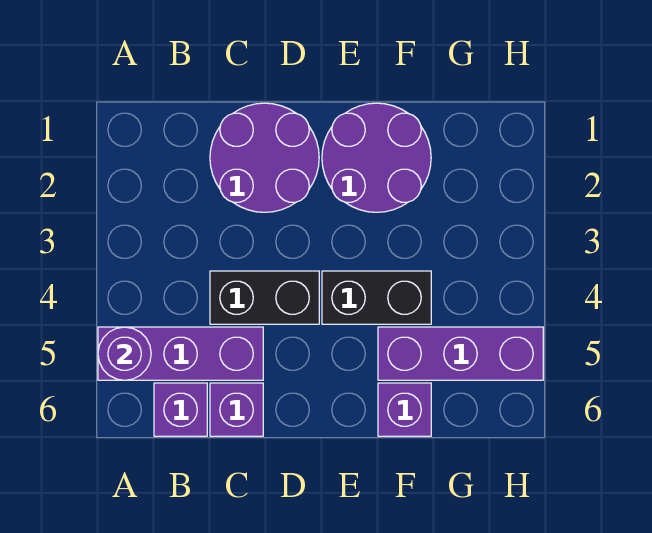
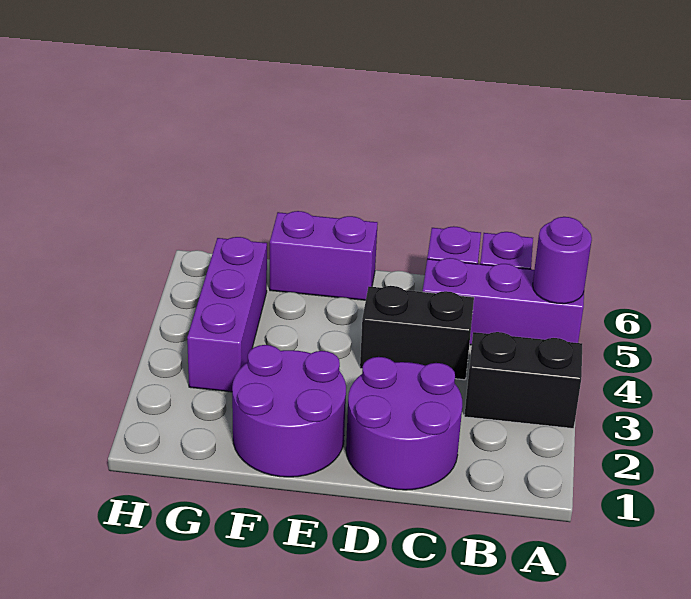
black brick E4:F4 level 1 -> black brick A3:B3 level 1
purple brick F5:H5 level 1 -> purple brick G3:G5 level 1
purple brick F6 level 1 -> purple brick E6:F6 level 1

